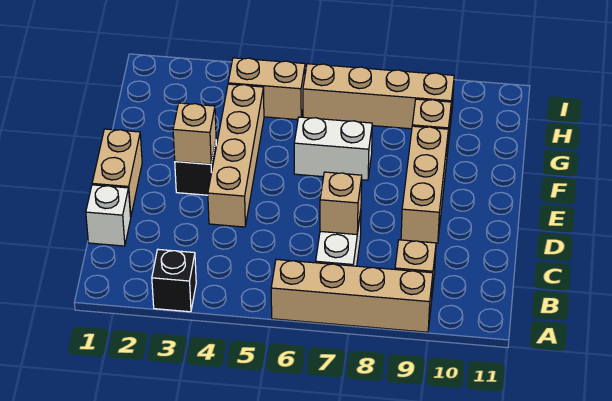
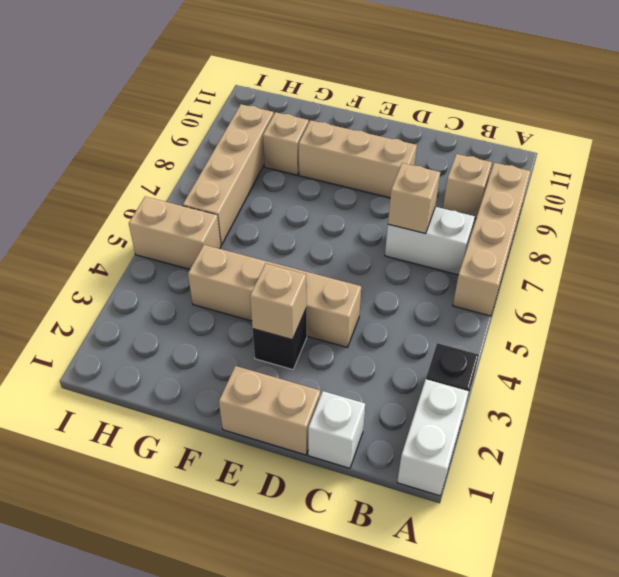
white brick F6:F7 level 1 -> white brick A1:A2 level 1
tan brick H4:H5 level 1 -> tan brick H5:I5 level 1

